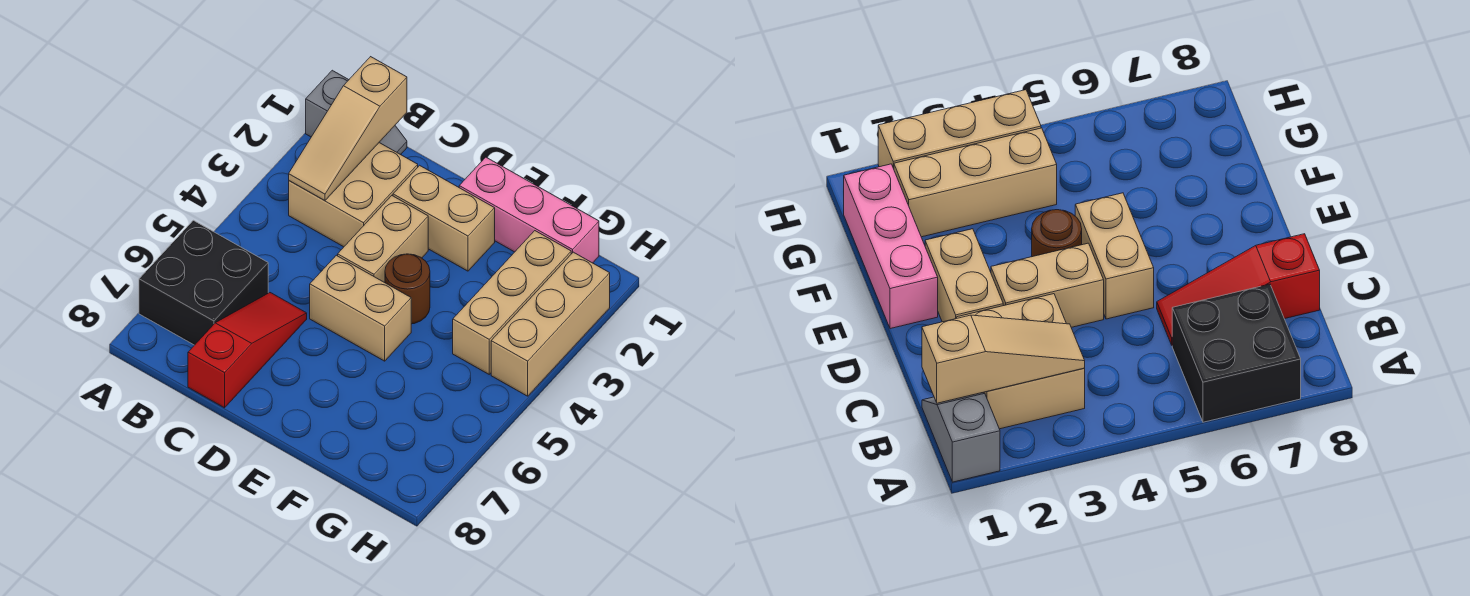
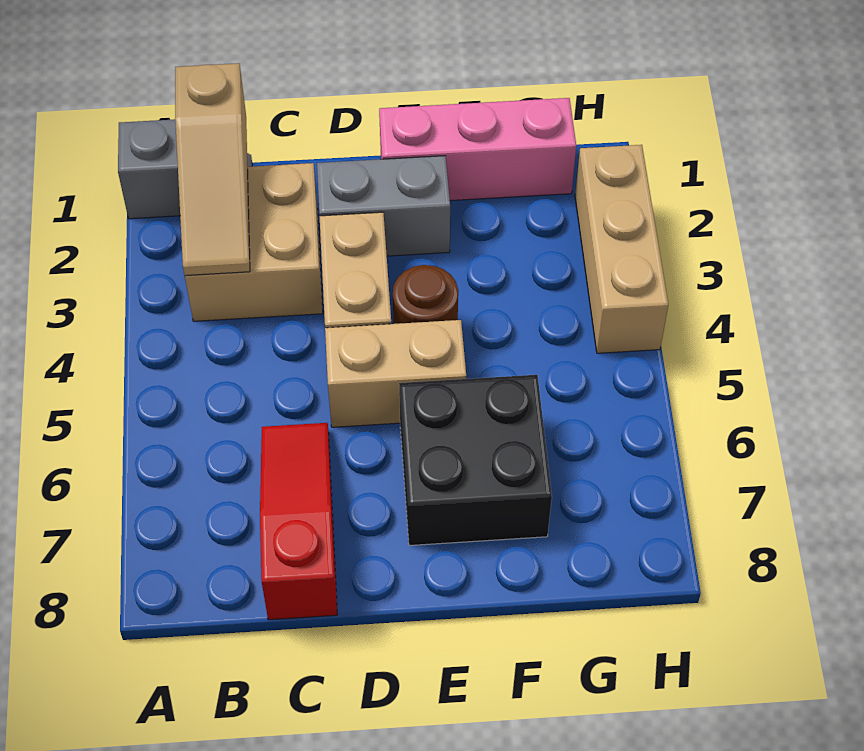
black brick A6:B7 level 1 -> black brick E6:F7 level 1
tan brick D2:E2 level 1 -> grey brick D2:E2 level 1
tan brick G2:G4 level 1 -> none

